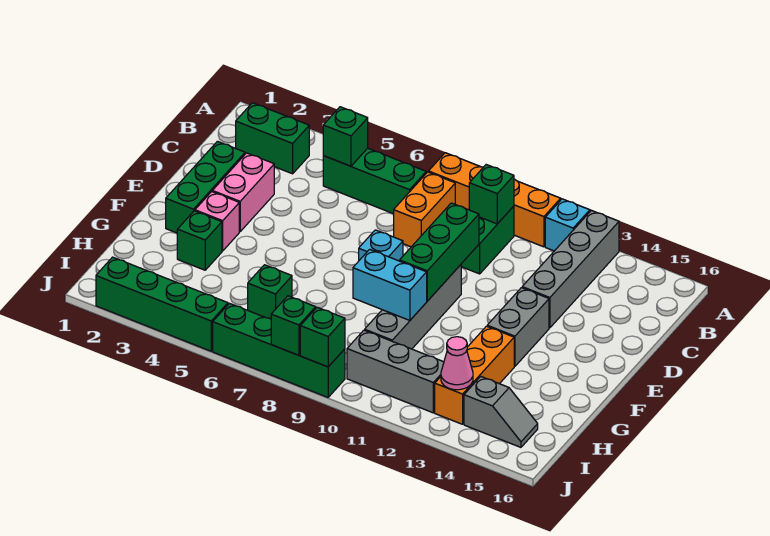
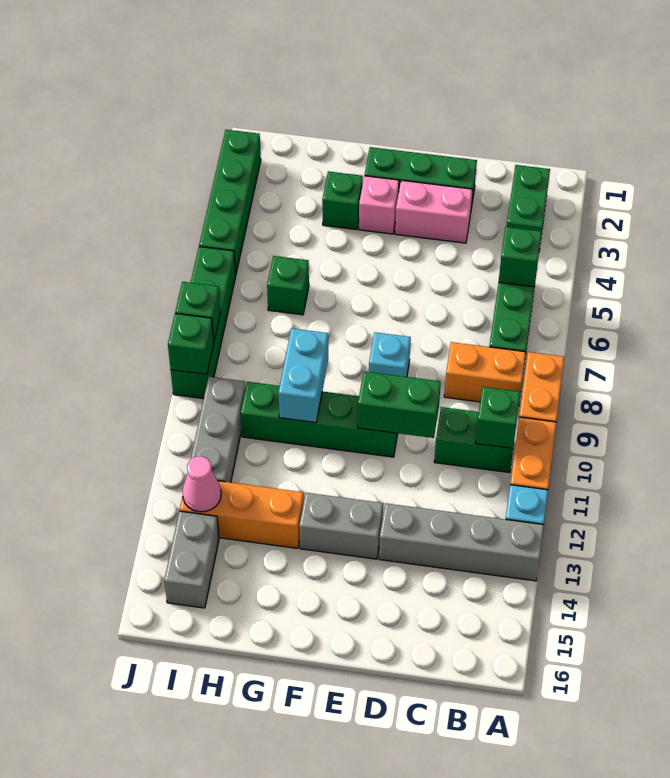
green brick D10:F10 level 2 -> green brick D10:E10 level 2
grey brick E10:H10 level 1 -> green brick E10:H10 level 1
grey slope I14:I15 level 1 top 14 -> grey brick I14:I15 level 1

